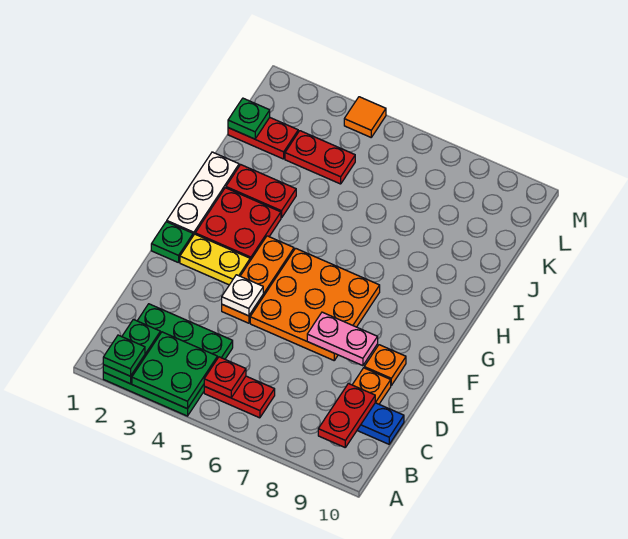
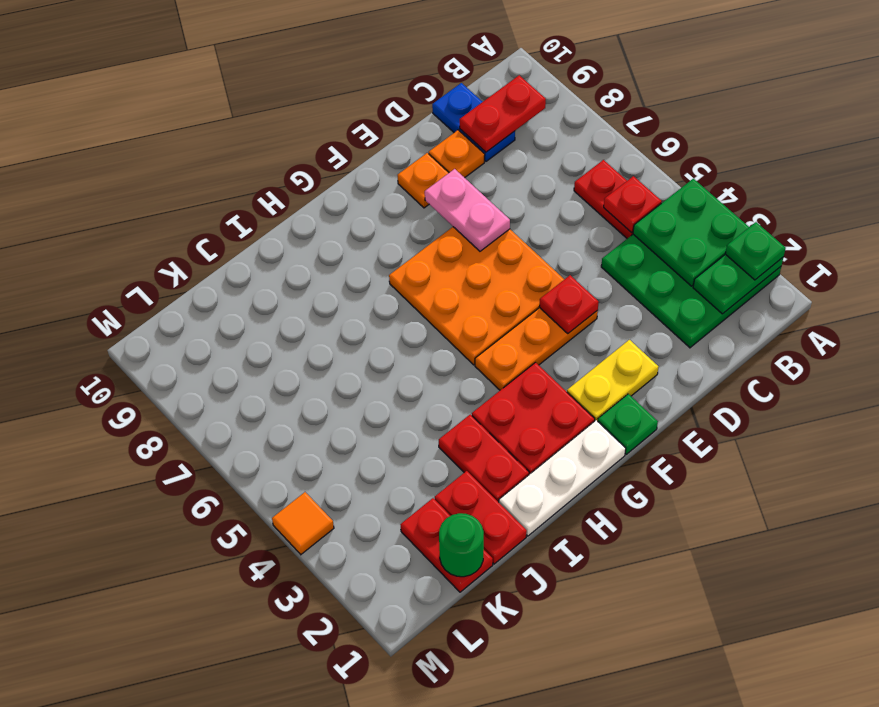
white plate E4 level 2 -> red plate E4 level 2
yellow plate F2:F3 level 1 -> yellow plate E2:F2 level 1
green plate K1 level 2 -> green round brick K1 level 2
red plate K3:K4 level 1 -> red plate J1:J2 level 1

